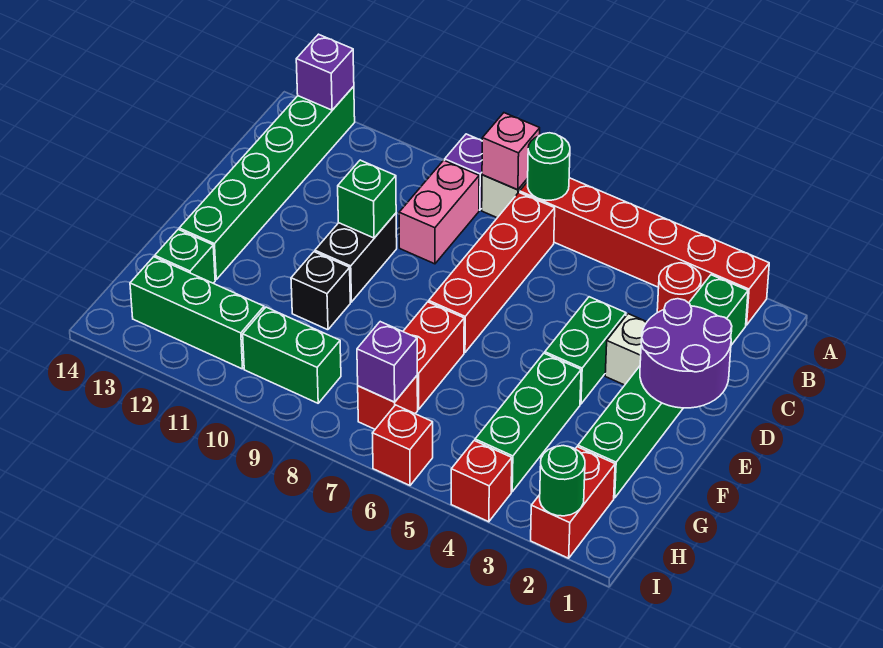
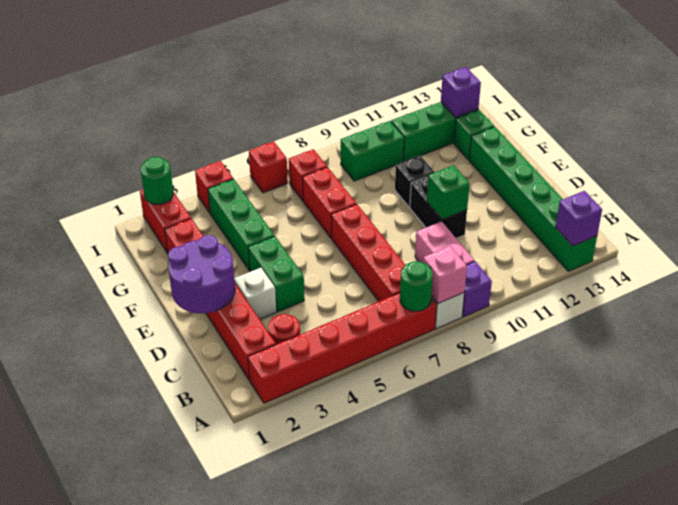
green brick B2:G2 level 1 -> red brick B2:G2 level 1
purple brick H7 level 2 -> purple brick H13 level 2

